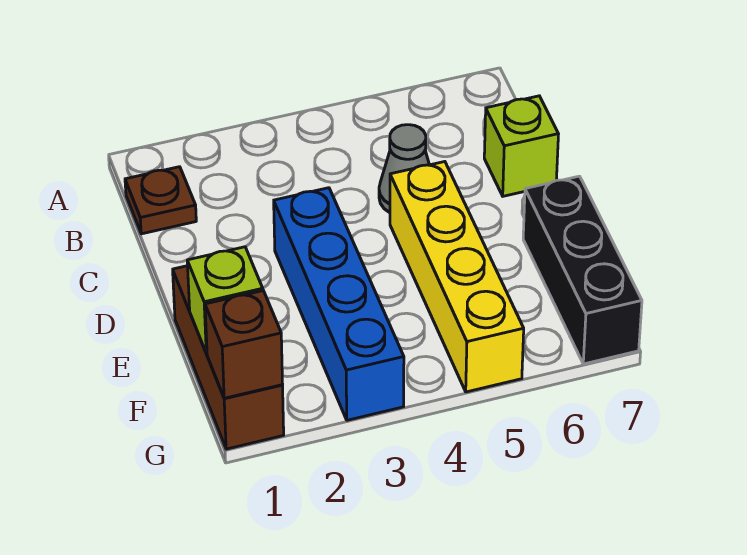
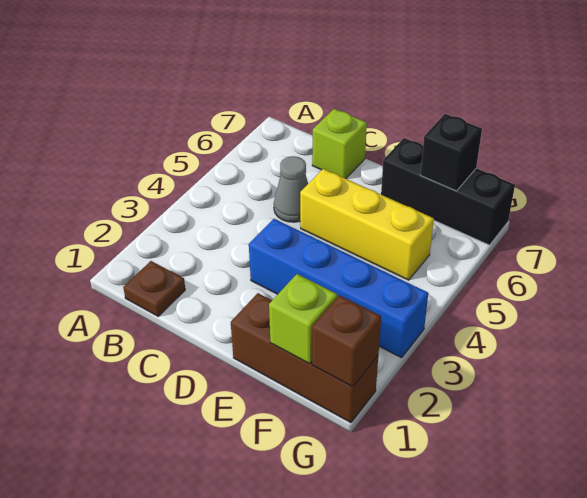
yellow brick D5:G5 level 1 -> yellow brick D5:F5 level 1
none -> black brick F7 level 2

